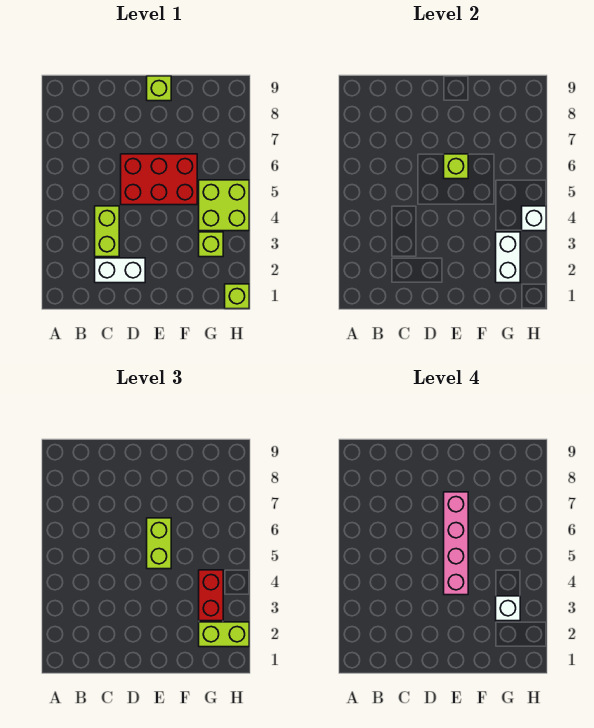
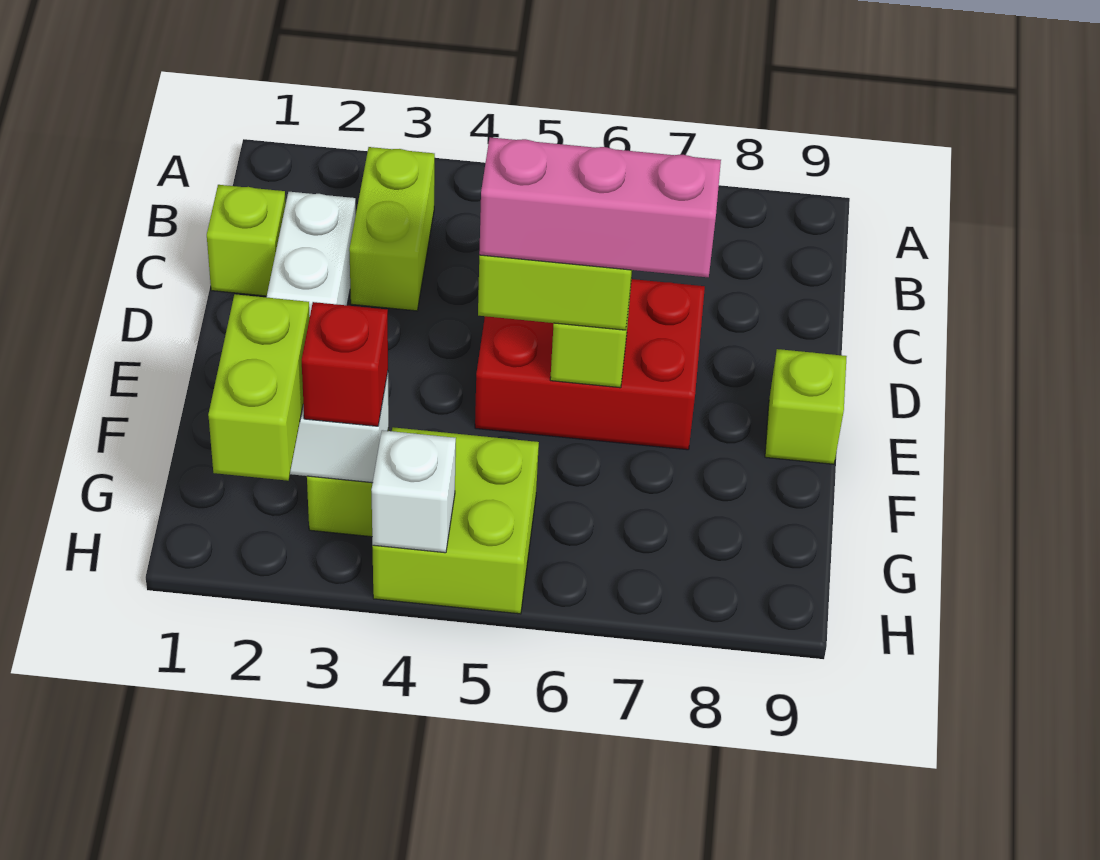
lime brick C3:C4 level 1 -> lime brick B3:C3 level 1
red brick D5:F6 level 1 -> red brick D5:E7 level 1
pink brick E4:E7 level 4 -> pink brick E5:E7 level 4
red brick G3:G4 level 3 -> red brick G3 level 3
white brick G3 level 4 -> none
lime brick H1 level 1 -> lime brick C1 level 1

